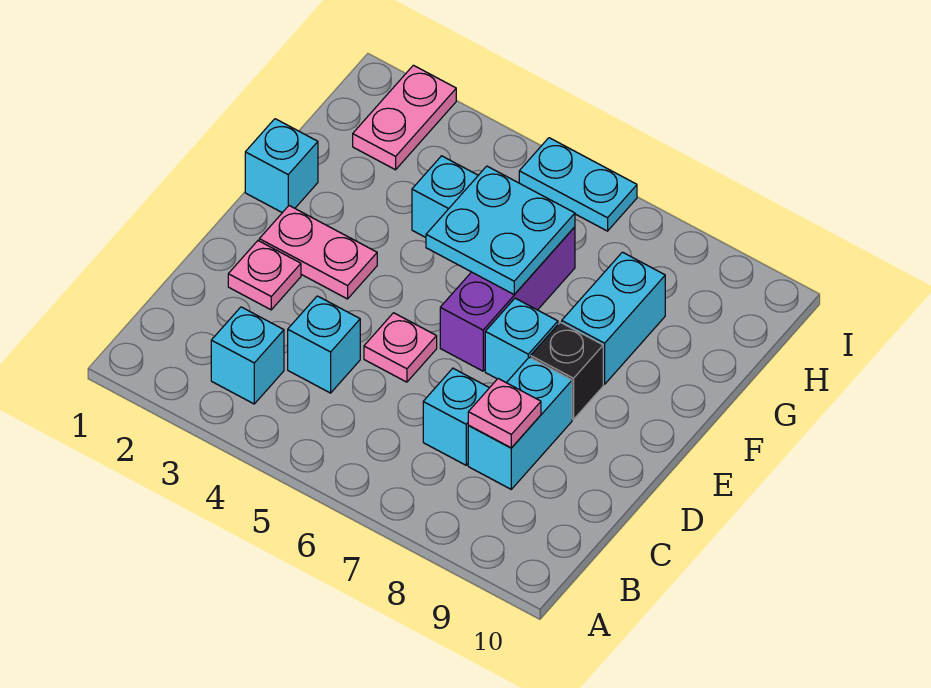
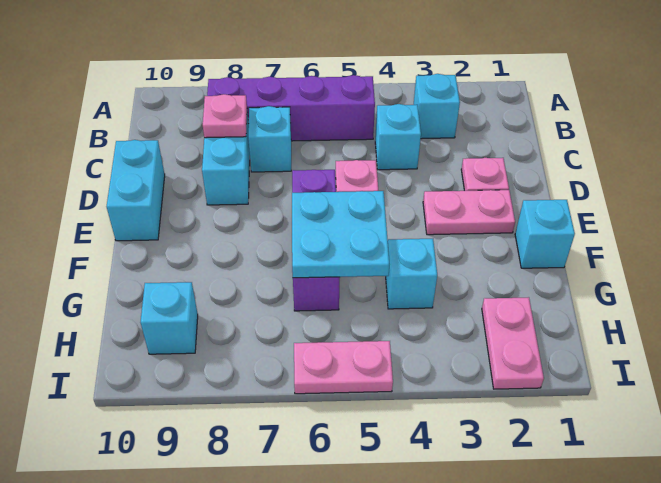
none -> purple brick B5:B8 level 1
cyan brick E7 level 1 -> cyan brick H9 level 1
black brick E8 level 1 -> none
cyan brick F8:G8 level 1 -> cyan brick D10:E10 level 1
cyan plate I5:I6 level 1 -> pink plate I5:I6 level 1

